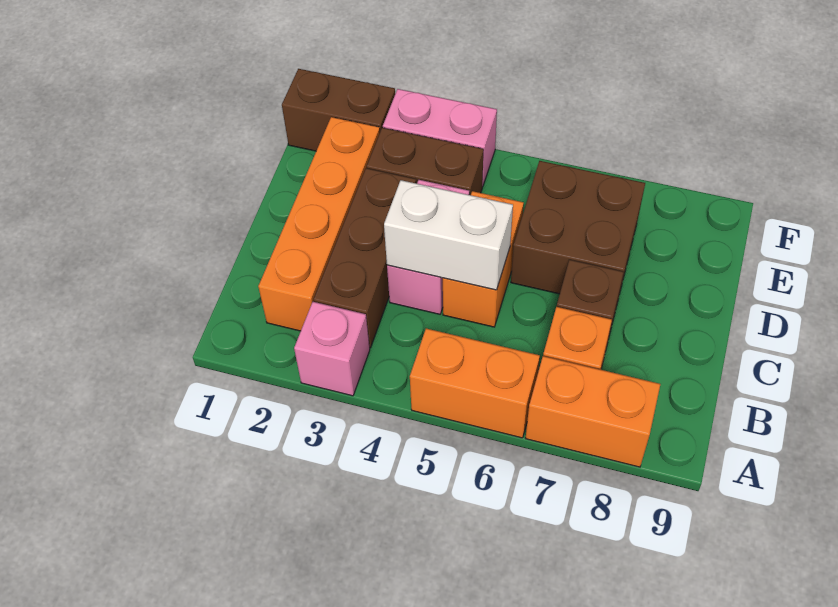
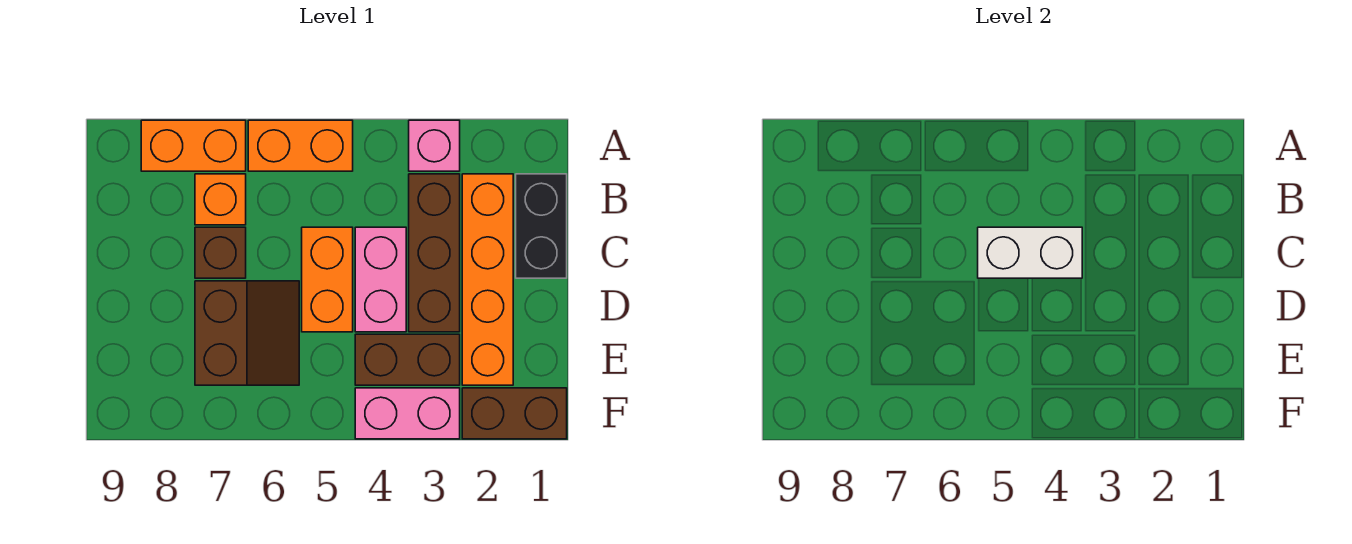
none -> black brick B1:C1 level 1
brown brick D6:E7 level 1 -> brown slope D6:E7 level 1 top 7

